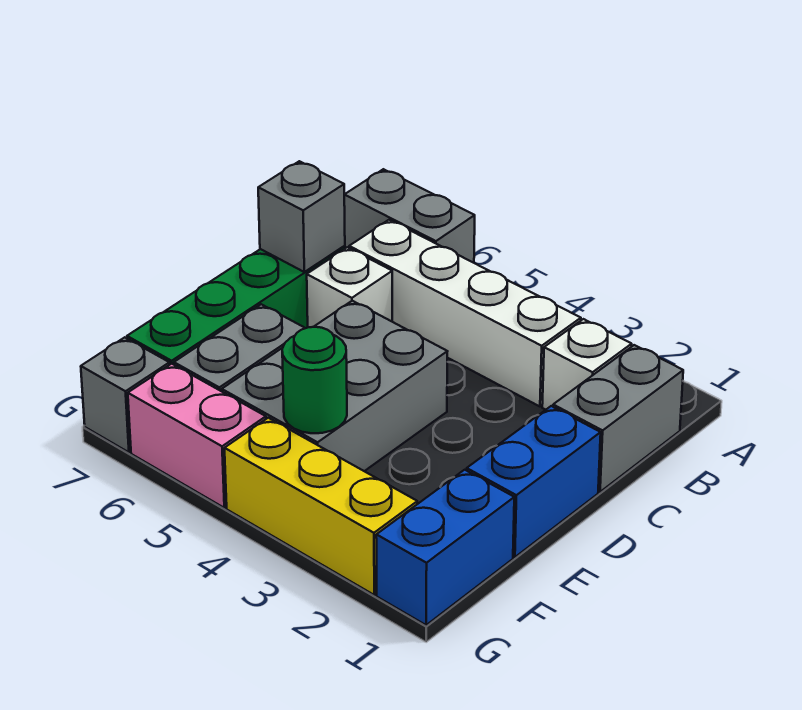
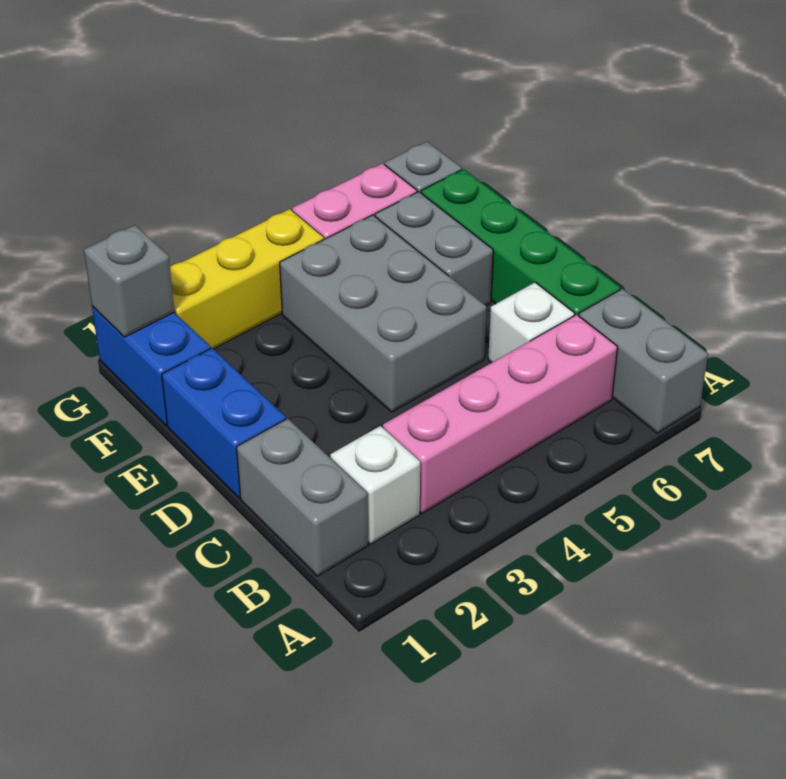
grey brick A6:A7 level 1 -> grey brick A7:B7 level 1
white brick B3:B6 level 1 -> pink brick B3:B6 level 1
grey brick C7 level 2 -> grey brick G1 level 2
green round brick F4 level 2 -> none

